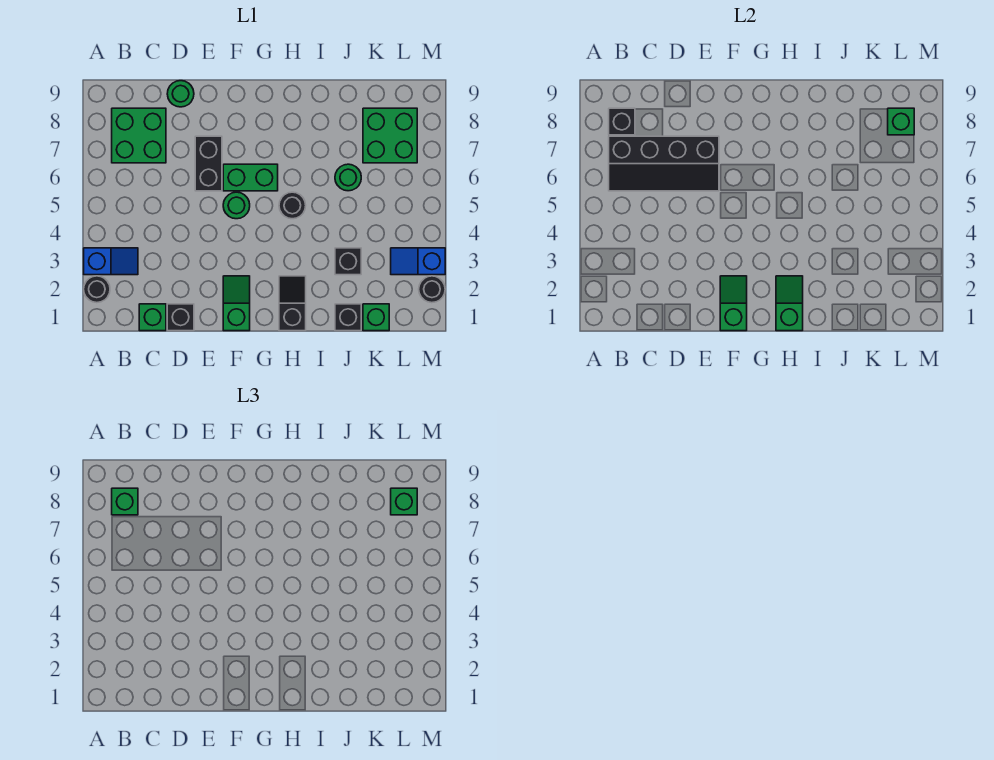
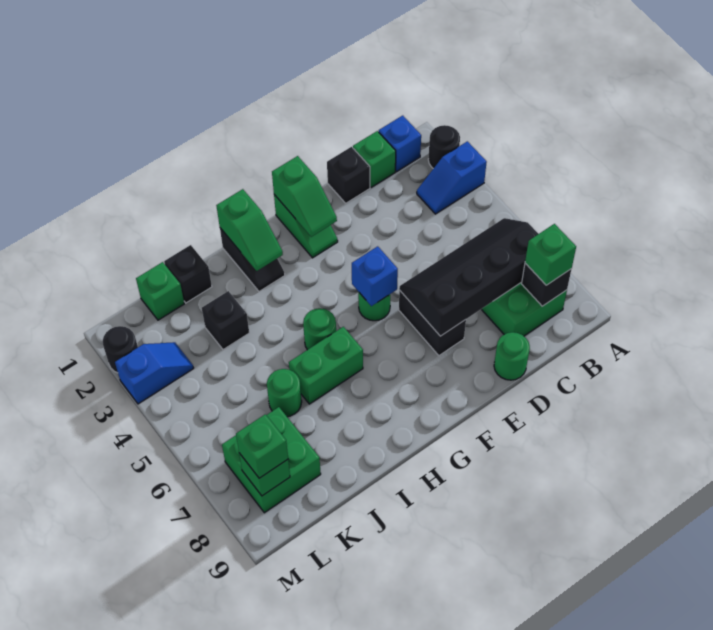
none -> blue brick B1 level 1
none -> blue brick F5 level 2
green brick F6:G6 level 1 -> green brick H6:I6 level 1
black round brick H5 level 1 -> green round brick H5 level 1

